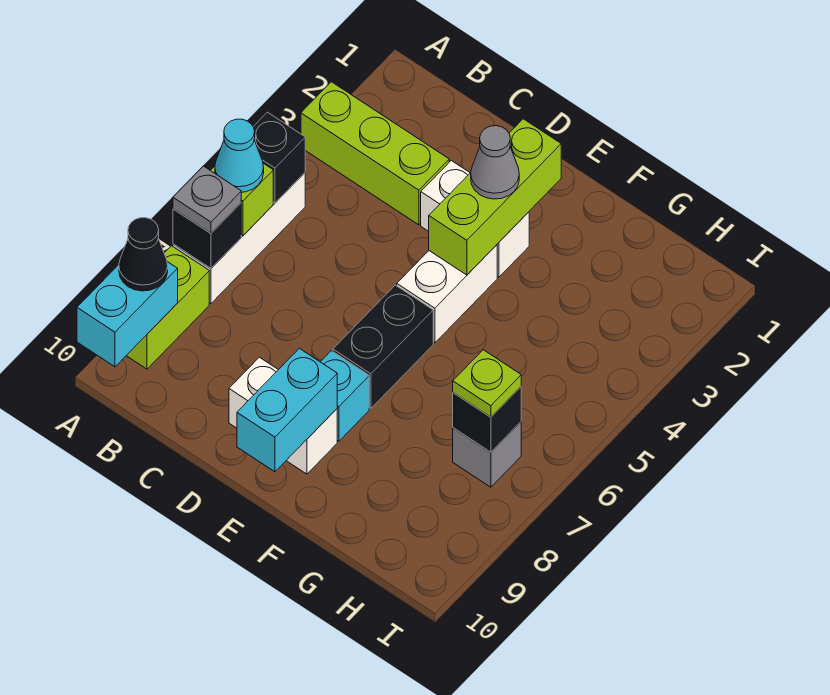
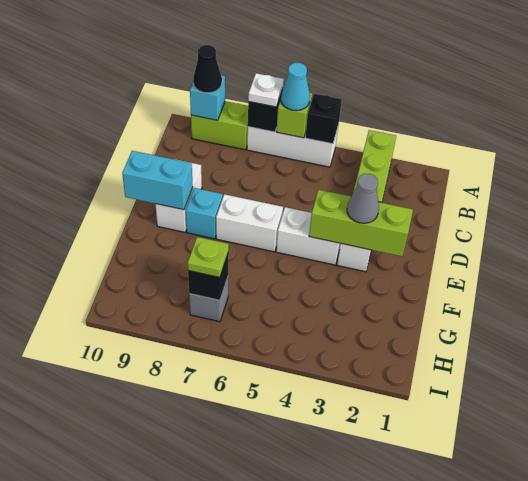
grey plate A7 level 3 -> white plate A7 level 3
cyan brick A9:A10 level 2 -> cyan brick A9 level 2
black brick E6:E7 level 1 -> white brick E6:E7 level 1

